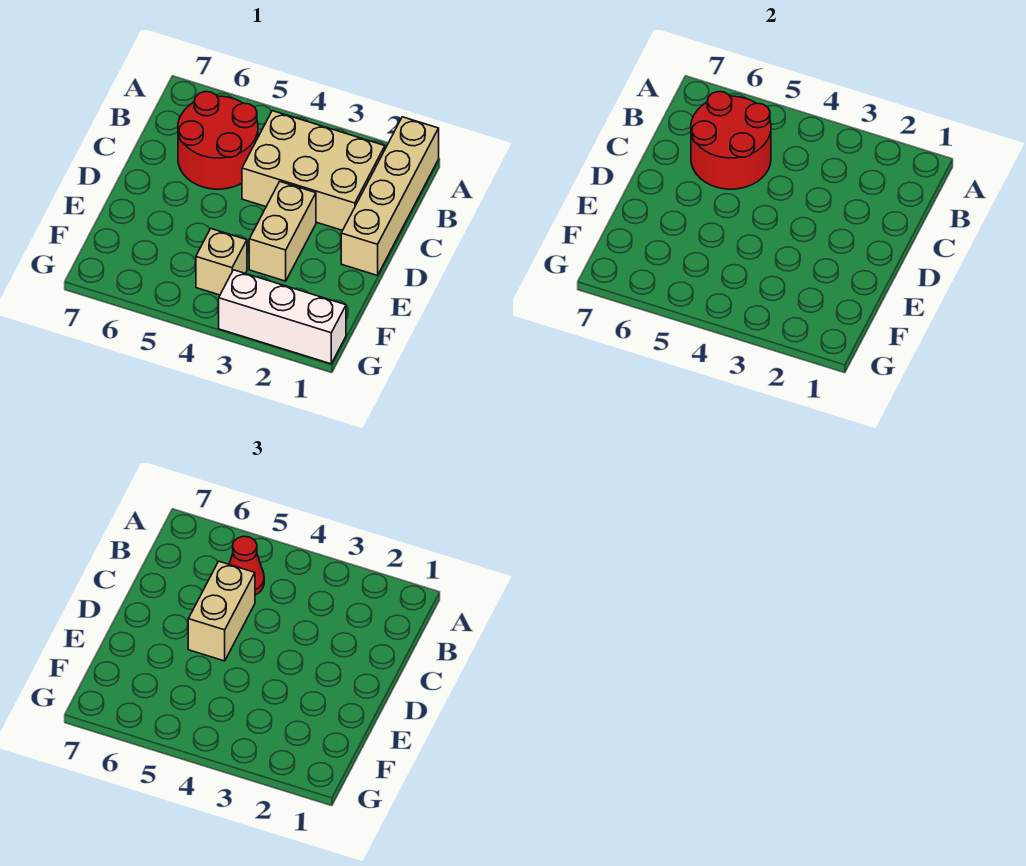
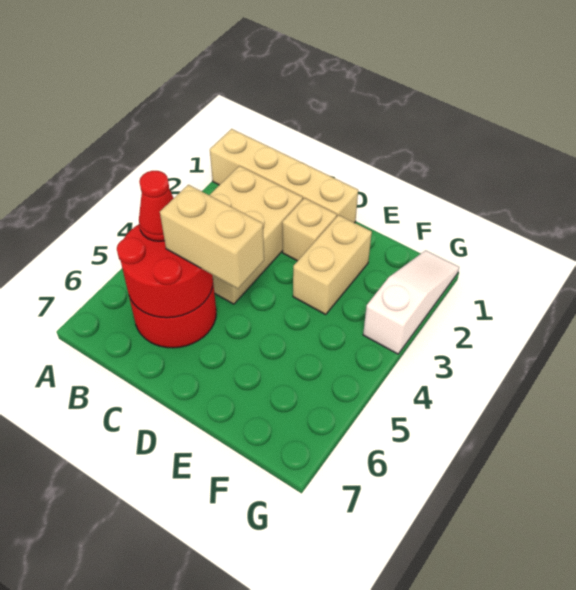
tan brick D3:E3 level 1 -> tan brick E2:E3 level 1
tan brick F4 level 1 -> tan brick D2 level 1
white brick G1:G3 level 1 -> white slope G1:G3 level 1 top 3

